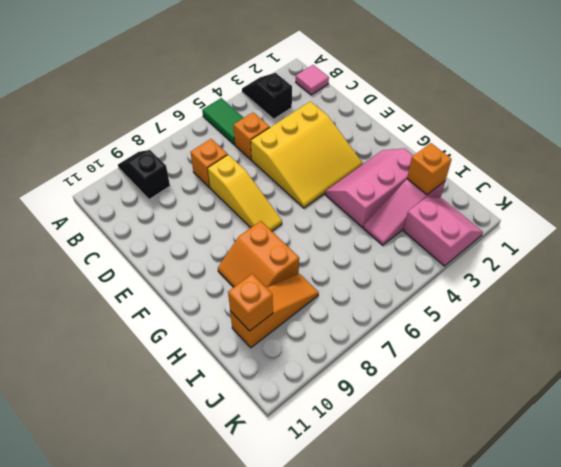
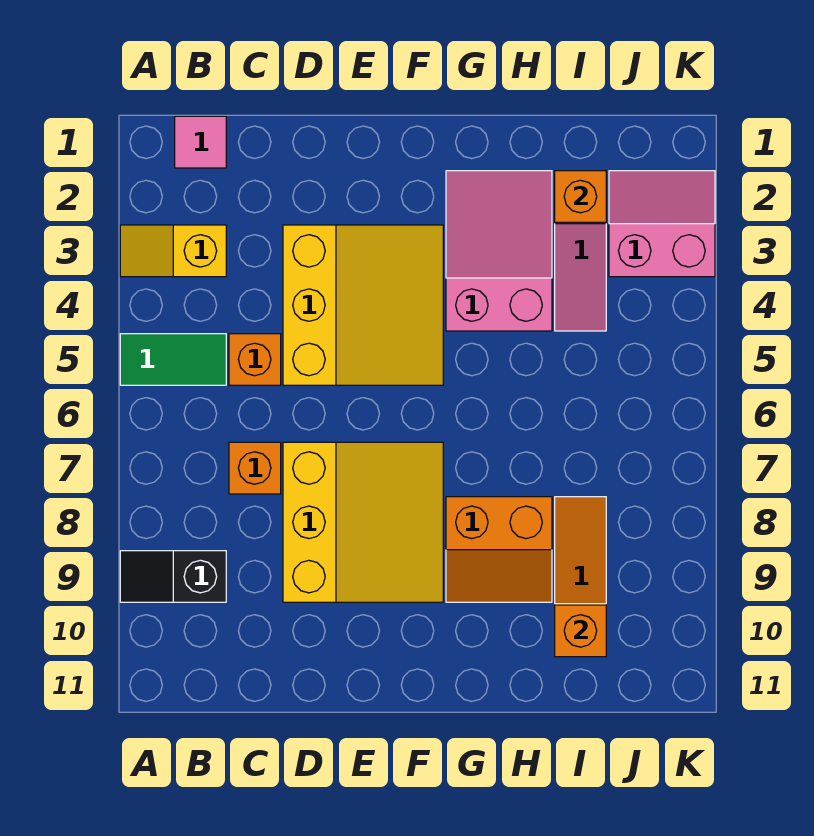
black slope A3:B3 level 1 top B -> yellow slope A3:B3 level 1 top B
yellow slope D7:F7 level 1 top D -> yellow slope D7:F9 level 1 top D
pink slope G2:H4 level 1 top H -> pink slope G2:H4 level 1 top 4

